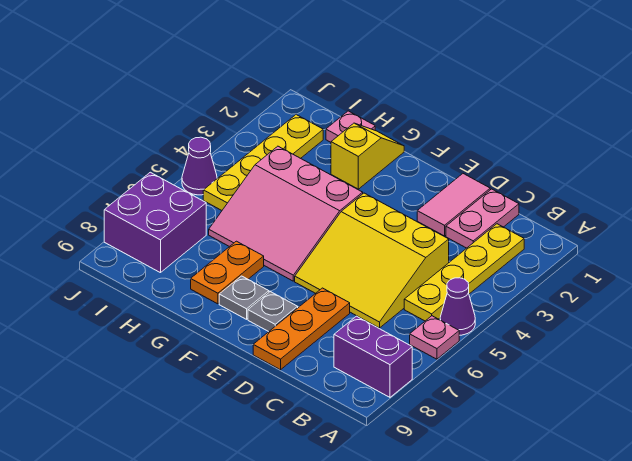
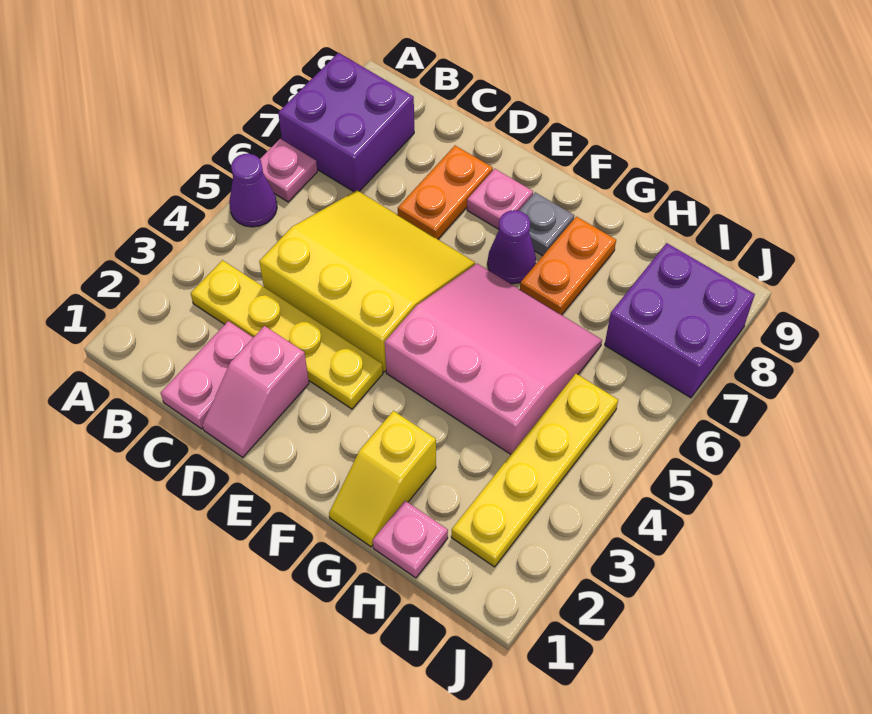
purple brick A8:B8 level 1 -> purple brick A7:B8 level 1
yellow plate B2:B5 level 1 -> yellow plate B3:E3 level 1
pink tile D1:D2 level 1 -> pink slope D1:D2 level 1 top 2
orange plate D7:D9 level 1 -> orange plate D7:D8 level 1
grey plate E8 level 1 -> pink plate E8 level 1
purple cone J5 level 1 -> purple cone F7 level 1

